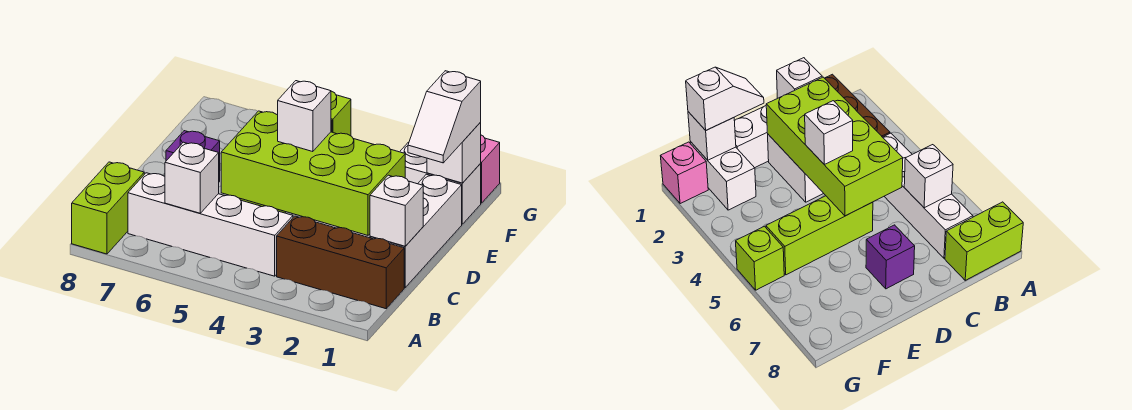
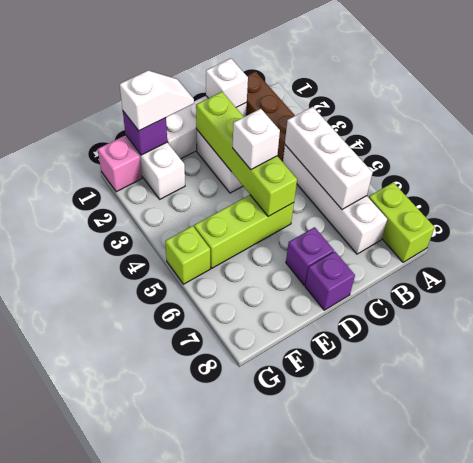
lime brick A8:B8 level 1 -> lime brick A7:A8 level 1
white brick B6 level 2 -> white brick B4:B6 level 2
lime brick C2:D5 level 2 -> lime brick D2:D5 level 2
none -> purple brick D8 level 1
white brick F1 level 2 -> purple brick F1 level 2

